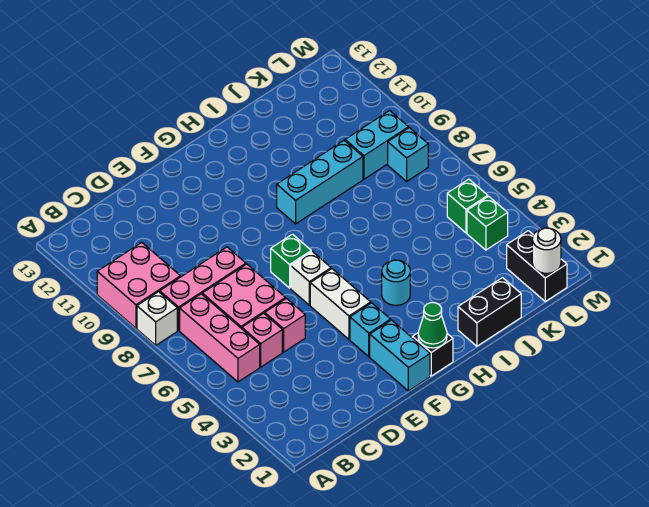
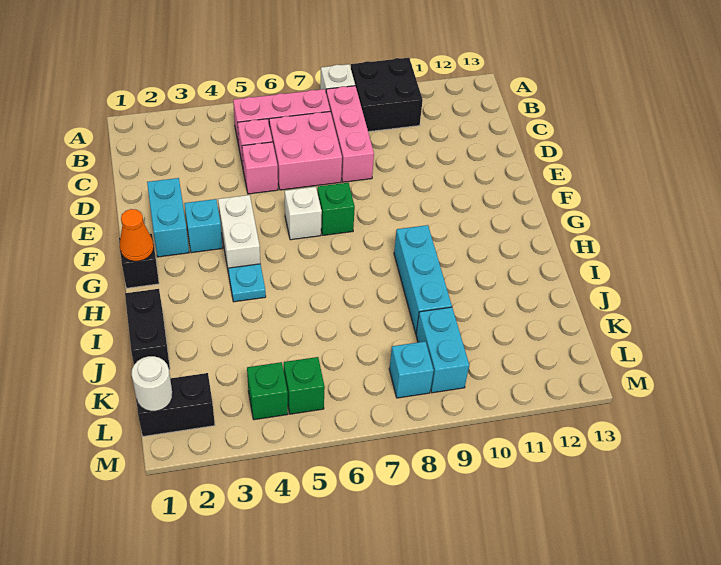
pink brick A9:B10 level 1 -> black brick A9:B10 level 1
cyan brick F1:F2 level 1 -> cyan brick E2:F2 level 1
white brick F4:F5 level 1 -> white brick F4:G4 level 1
green cone G1 level 2 -> orange cone G1 level 2
cyan round brick H4 level 1 -> cyan plate H4 level 1

